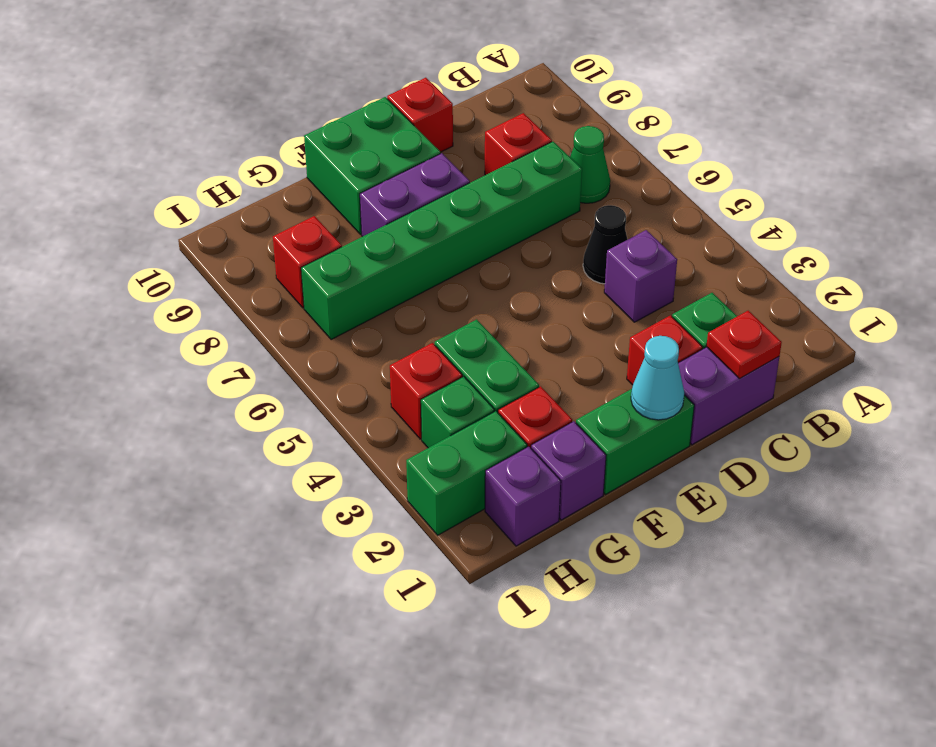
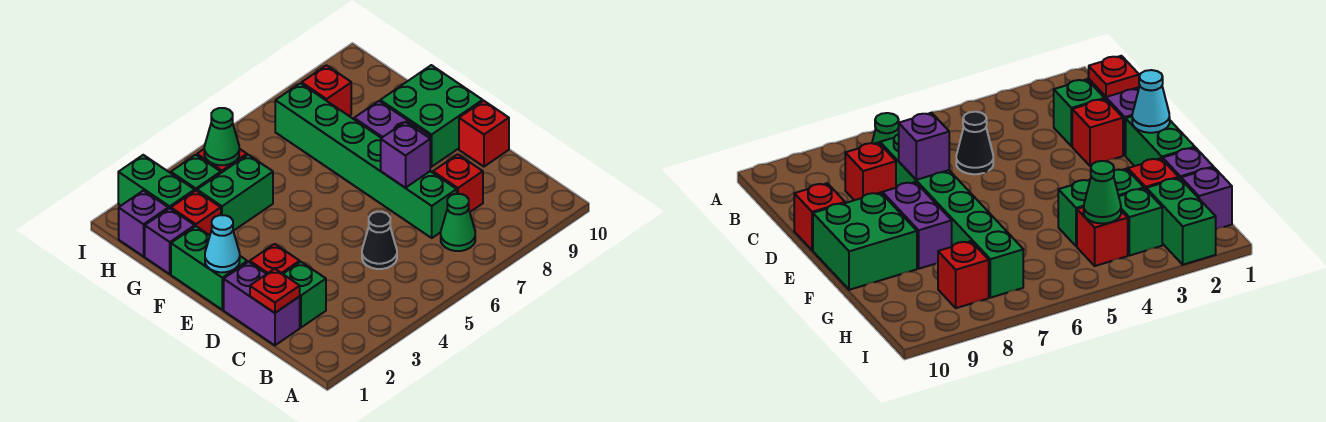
purple brick C4 level 1 -> purple brick D7 level 2
none -> green cone H4 level 2

